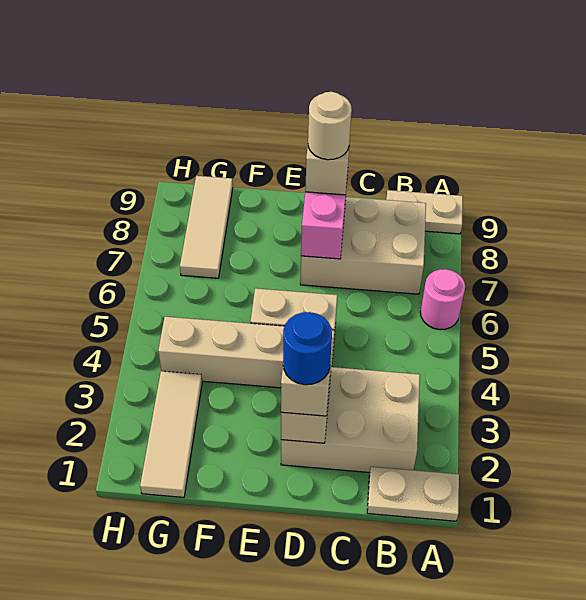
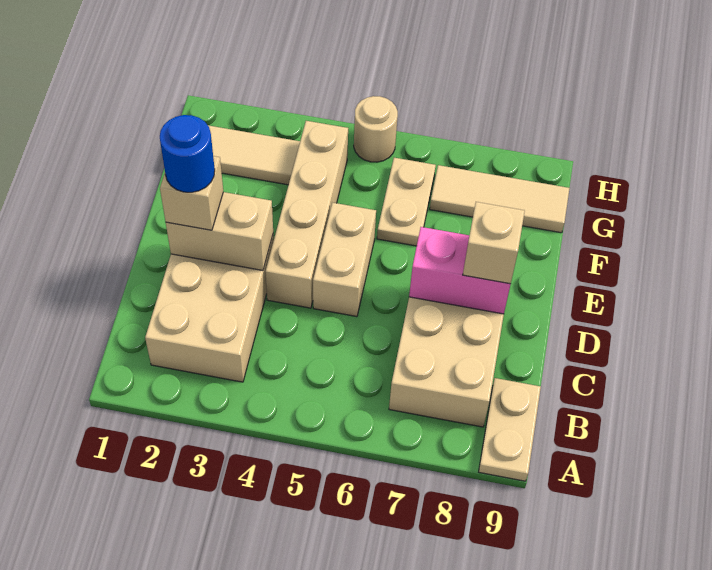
tan plate A1:B1 level 1 -> tan plate F6:G6 level 1
pink round brick A6 level 1 -> none
tan round brick D8 level 4 -> tan round brick H5 level 1

